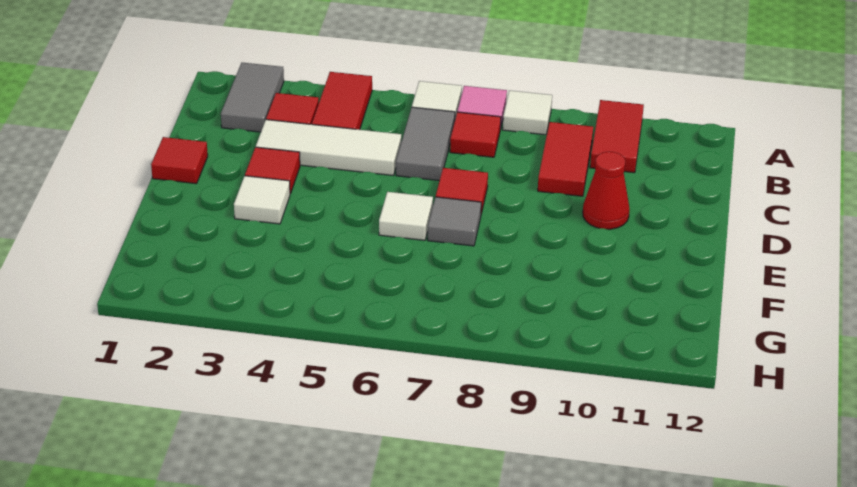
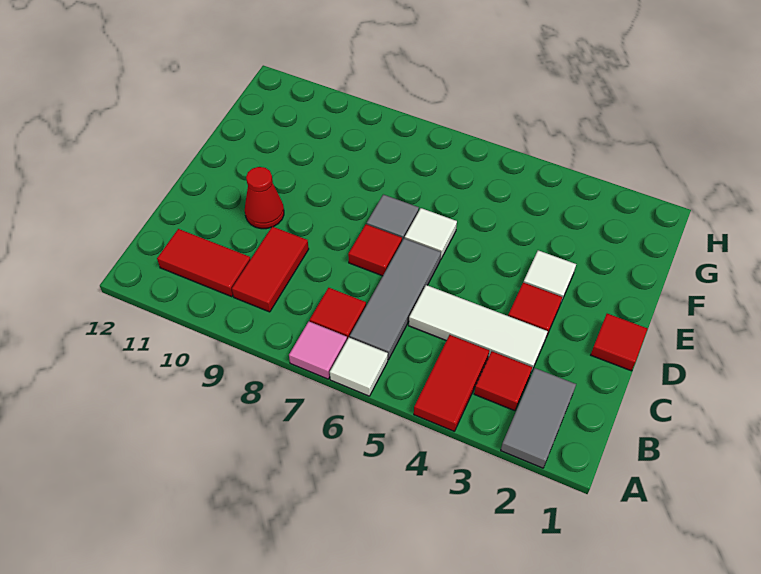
white tile A8 level 1 -> none
red tile A10:B10 level 1 -> red tile B10:B11 level 1
grey tile B6:C6 level 1 -> grey tile B6:D6 level 1

